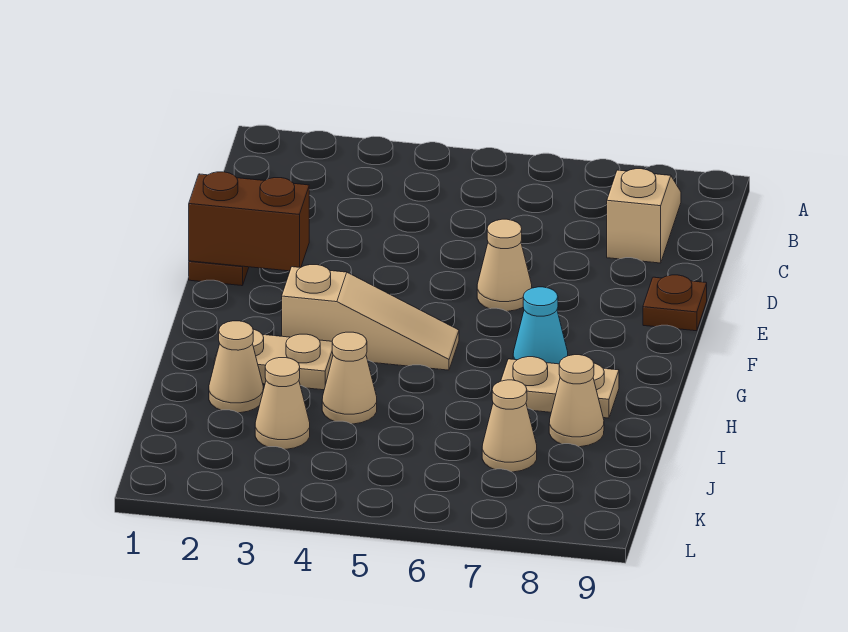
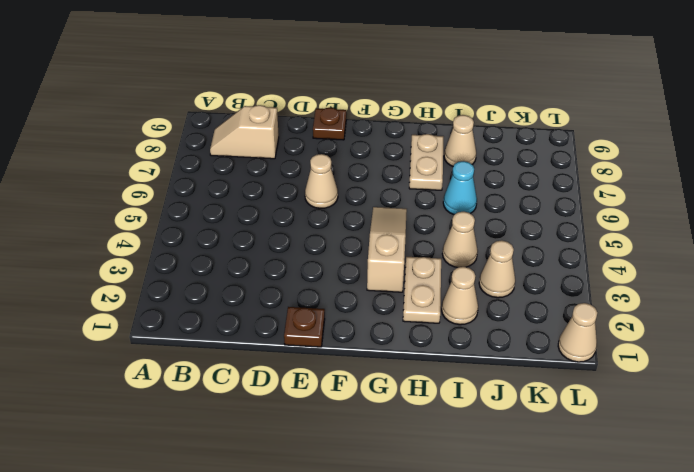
brown brick E1:E2 level 2 -> none
cyan cone G7 level 1 -> cyan cone I6 level 1
tan cone J7 level 1 -> tan cone L1 level 1

